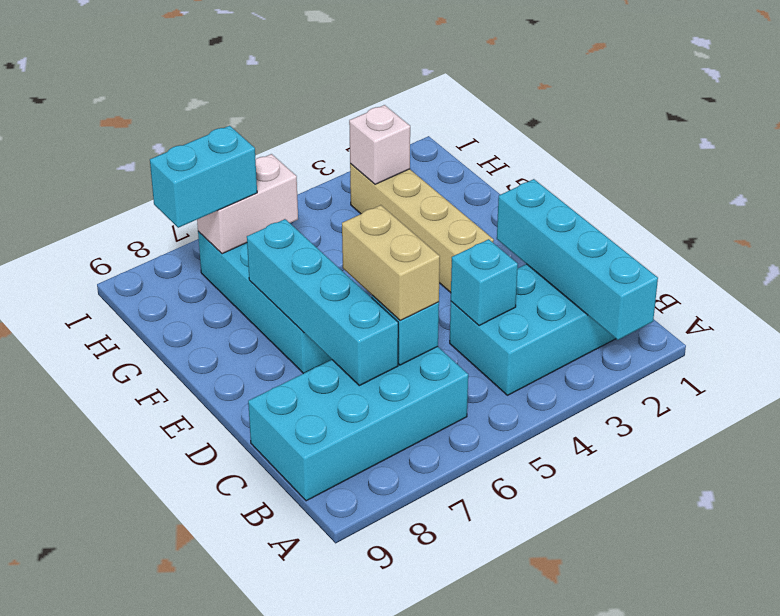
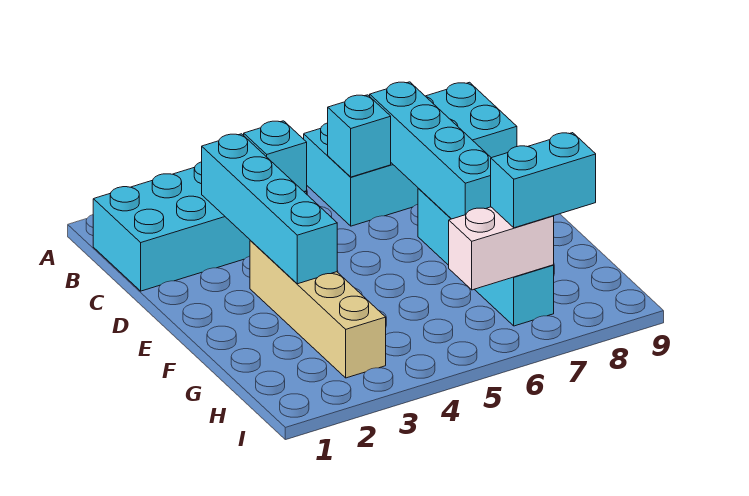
cyan brick A2:D2 level 2 -> cyan brick C3:F3 level 2
tan brick C6:D6 level 3 -> none
white brick H3 level 2 -> none

